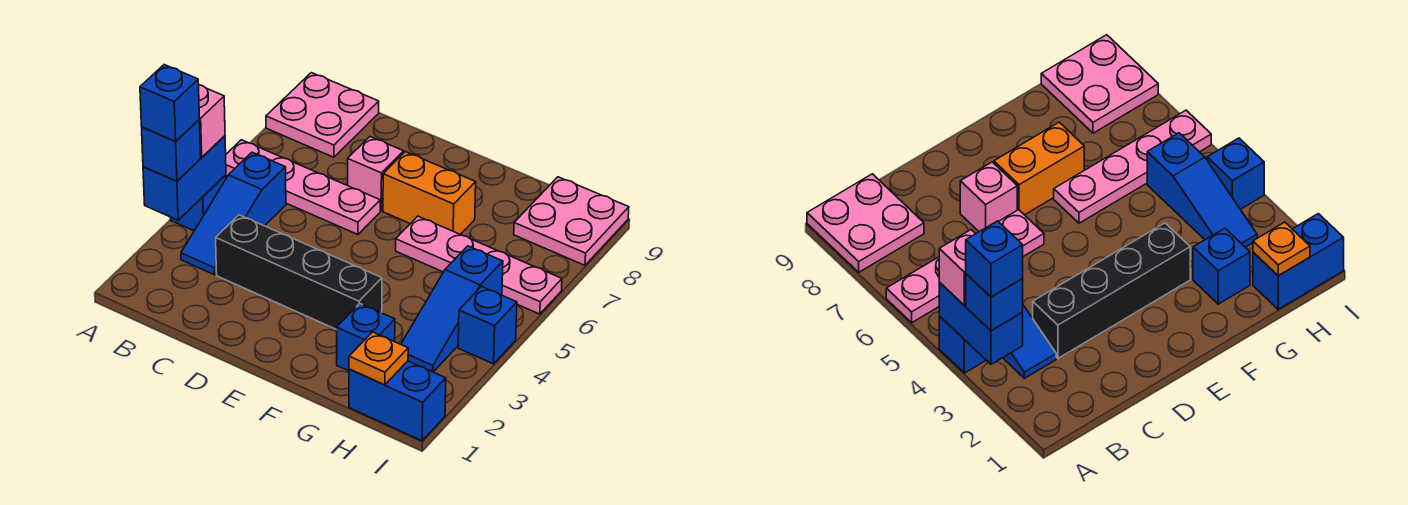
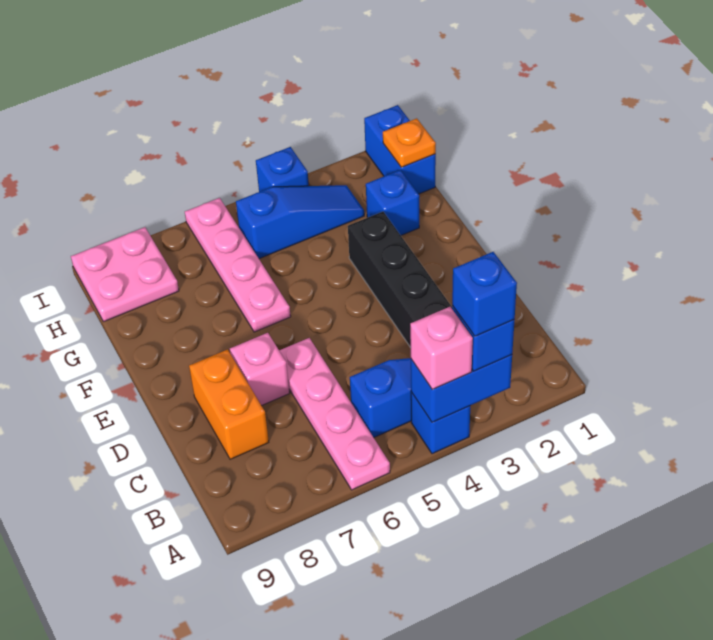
pink plate A8:B9 level 1 -> none
orange brick E7:F7 level 1 -> orange brick C8:D8 level 1

